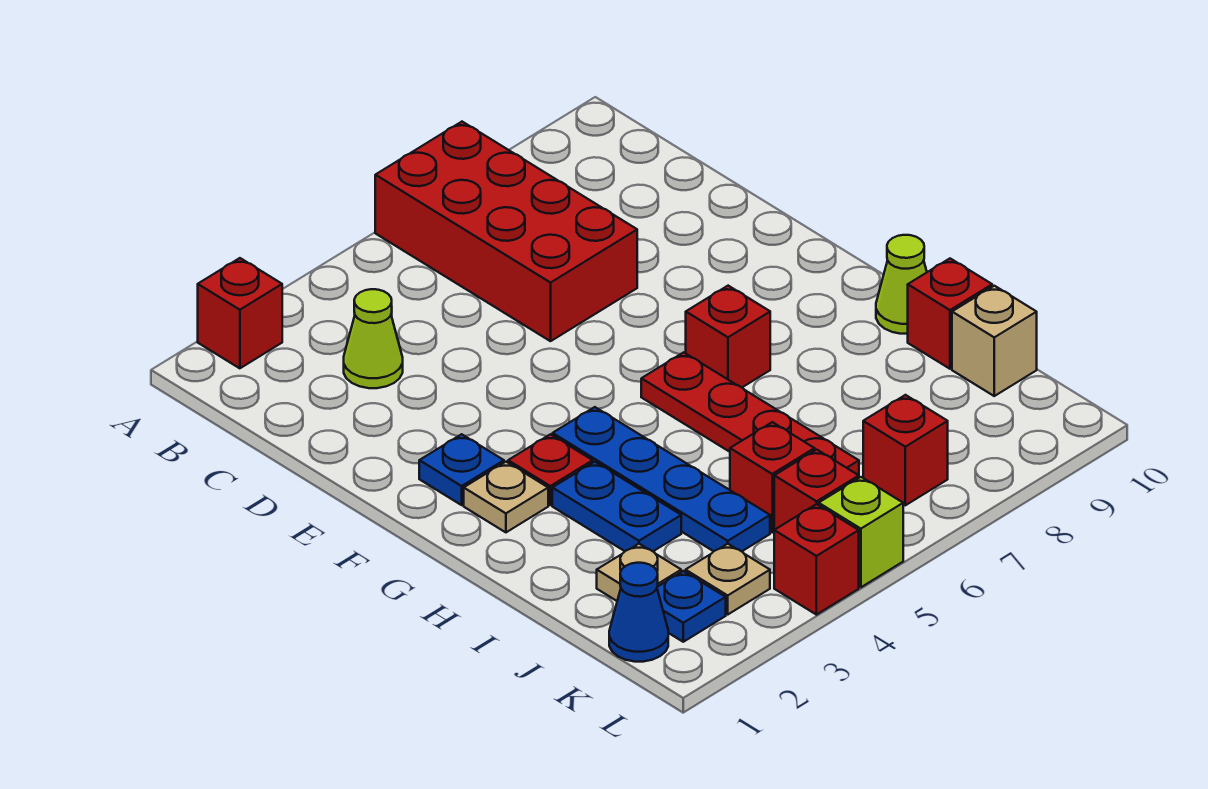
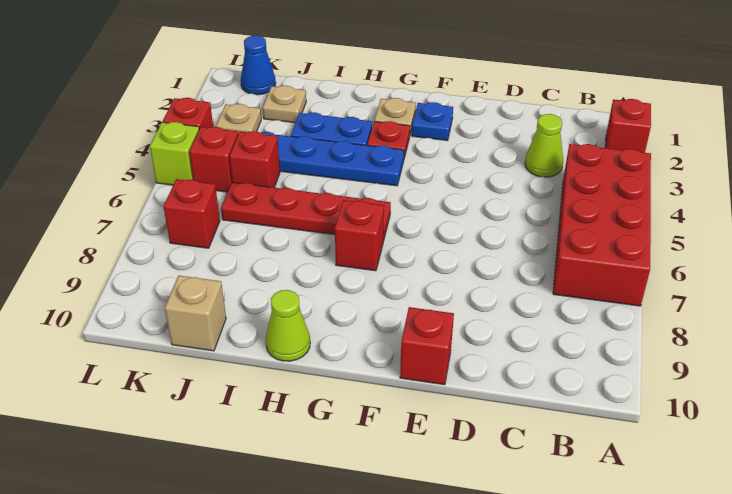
red brick A6:D7 level 1 -> red brick A4:B7 level 1
red brick I10 level 1 -> red brick E10 level 1
blue plate K2 level 1 -> none

